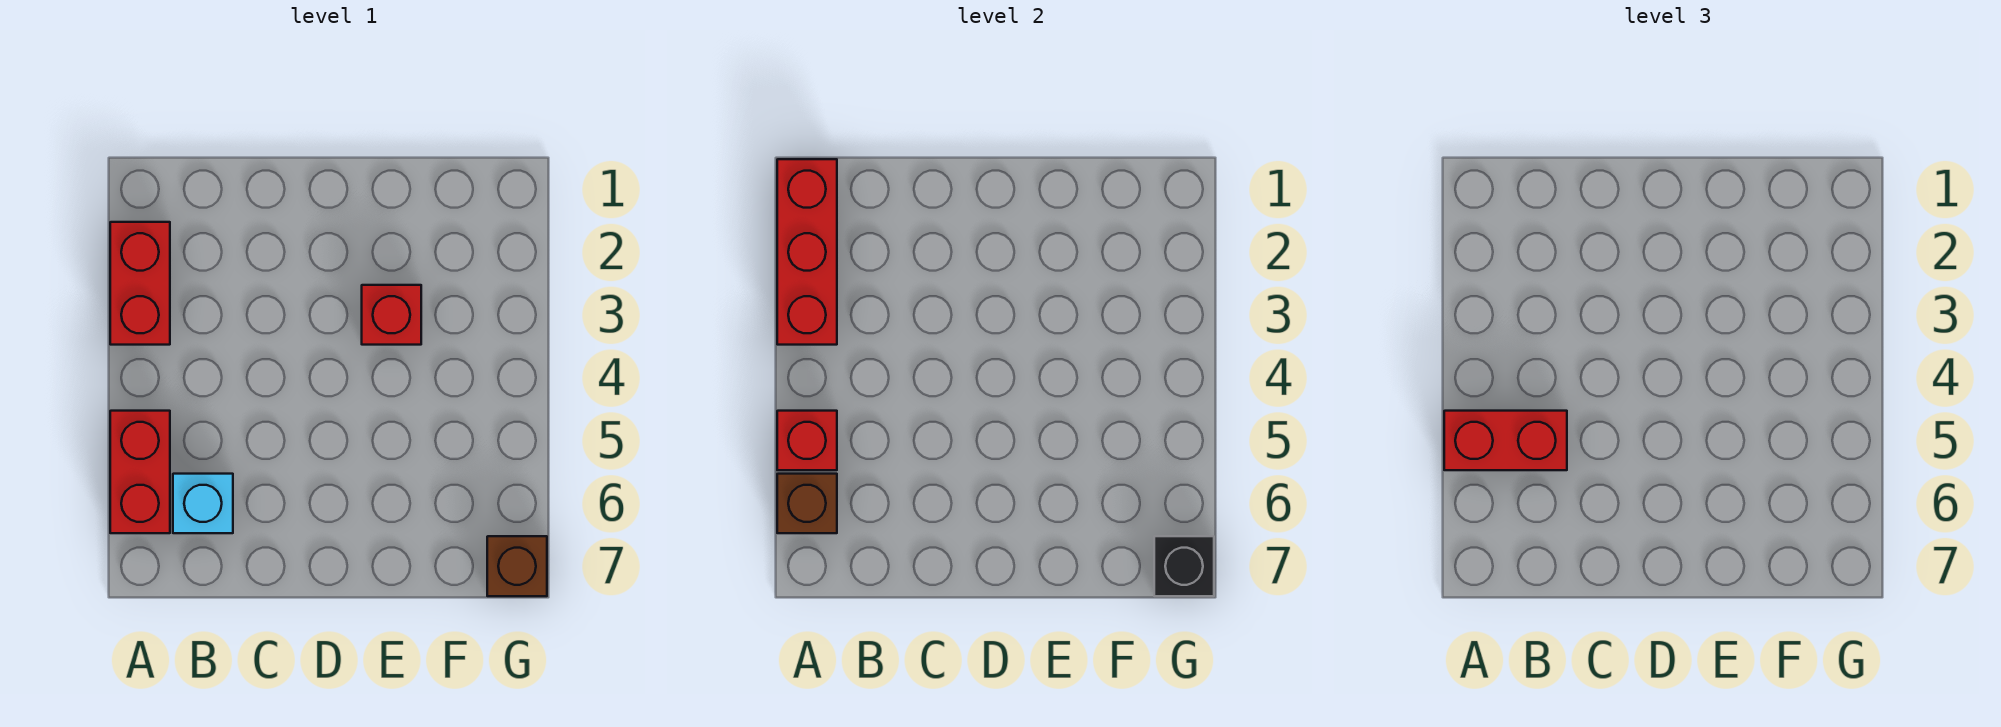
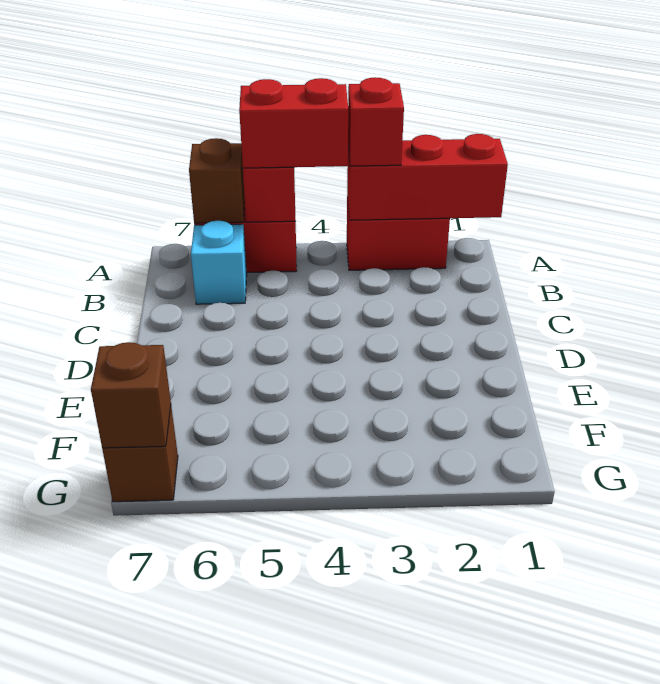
red brick A5:B5 level 3 -> red brick A4:A5 level 3
red brick E3 level 1 -> red brick A3 level 3
black brick G7 level 2 -> brown brick G7 level 2

